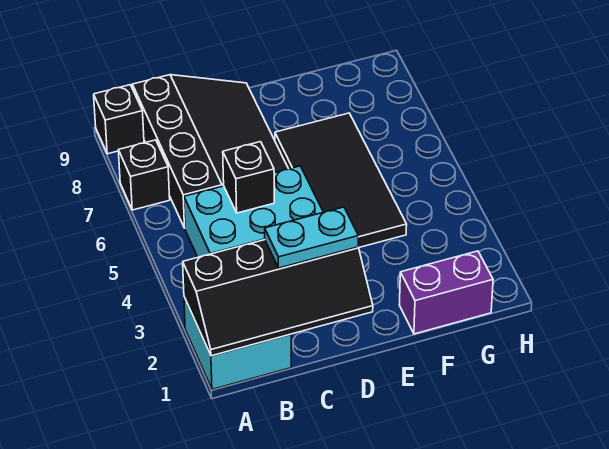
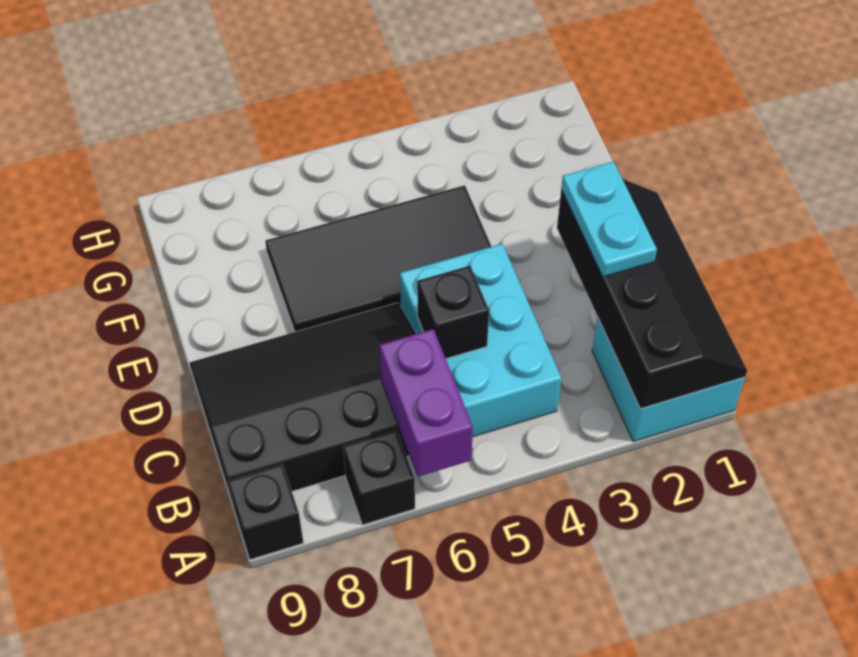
purple brick F1:G1 level 1 -> purple brick A6:B6 level 2

